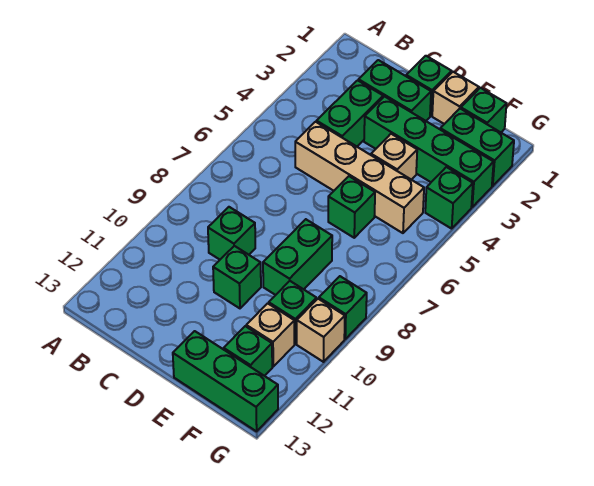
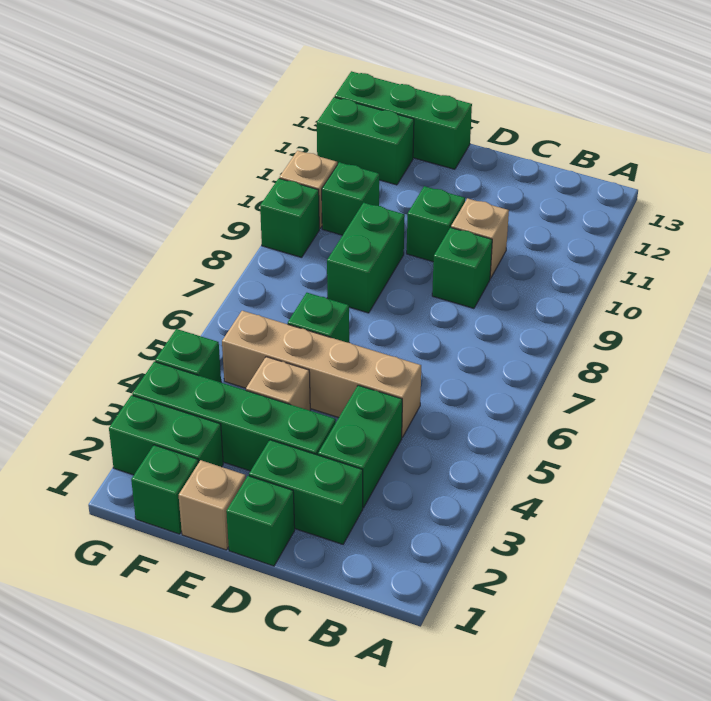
tan brick F11 level 1 -> tan brick C10 level 1
green brick F12 level 1 -> green brick F12:G12 level 1

